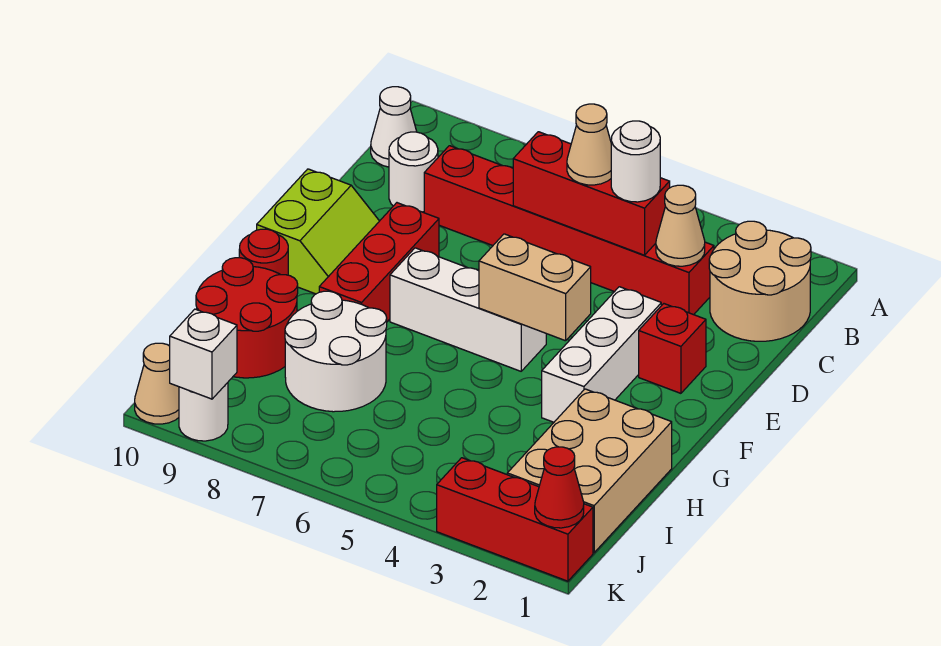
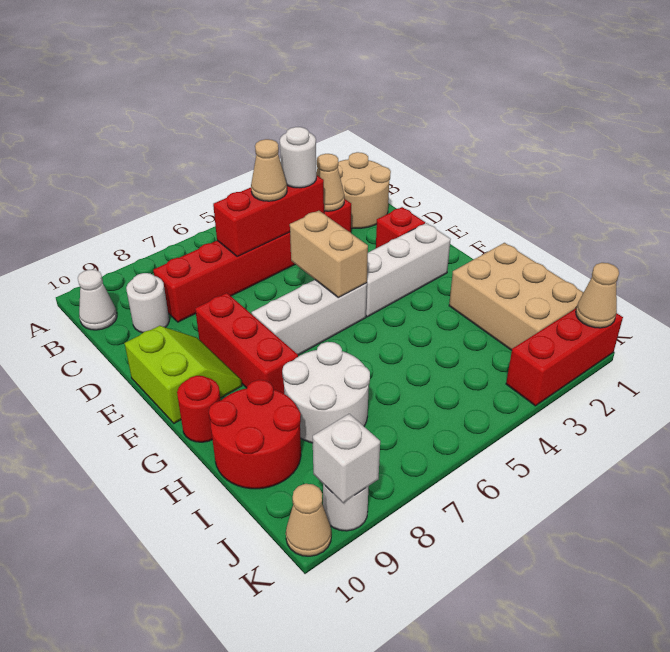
white brick E3:G3 level 1 -> white brick F2:F4 level 1
tan brick F4:F5 level 2 -> tan brick E5:F5 level 2
red cone K1 level 2 -> tan cone K1 level 2

